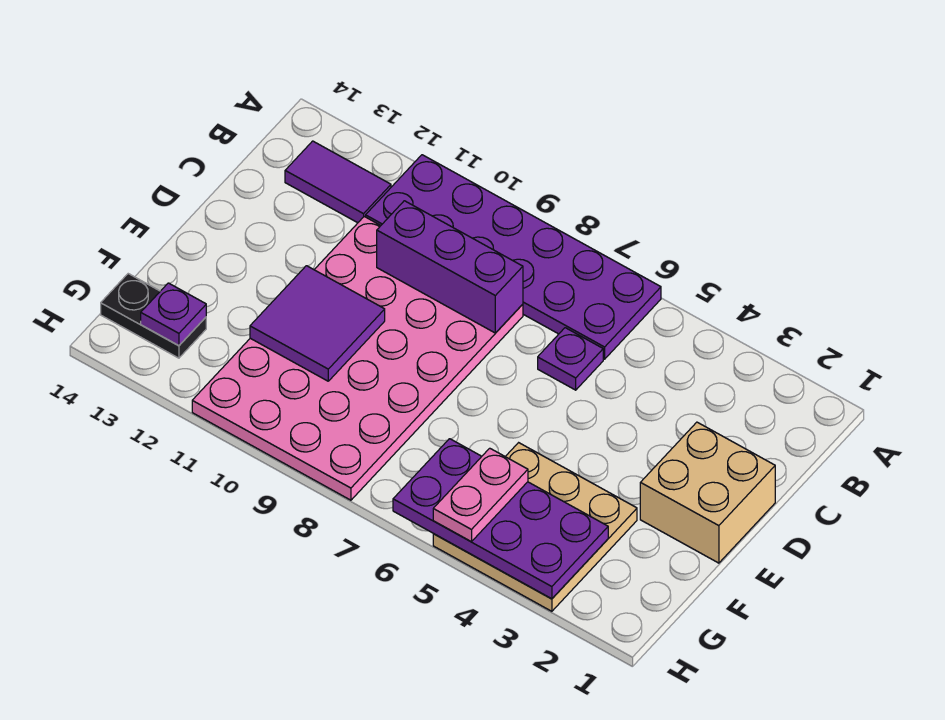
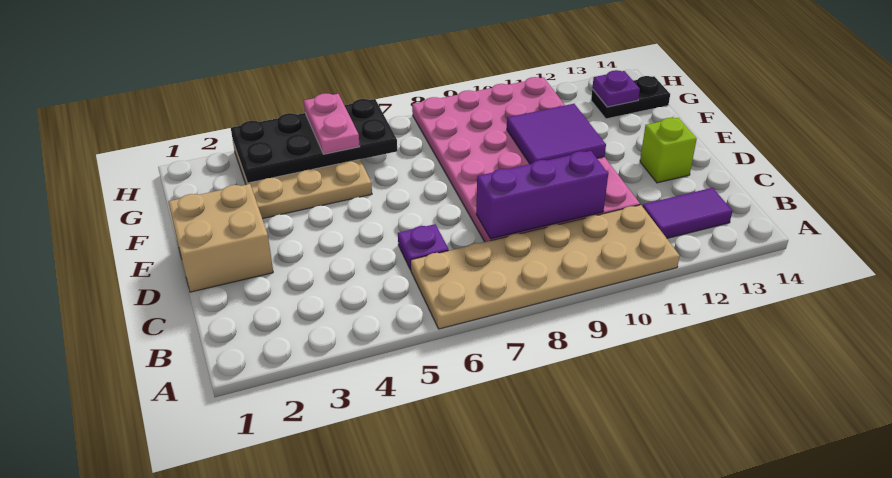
purple plate A6:B11 level 1 -> tan plate A6:B11 level 1
none -> lime brick D13 level 1
purple plate G3:H6 level 2 -> black plate G3:H6 level 2

